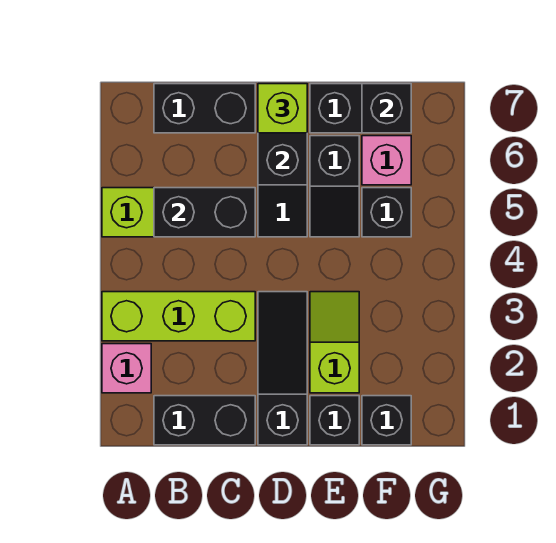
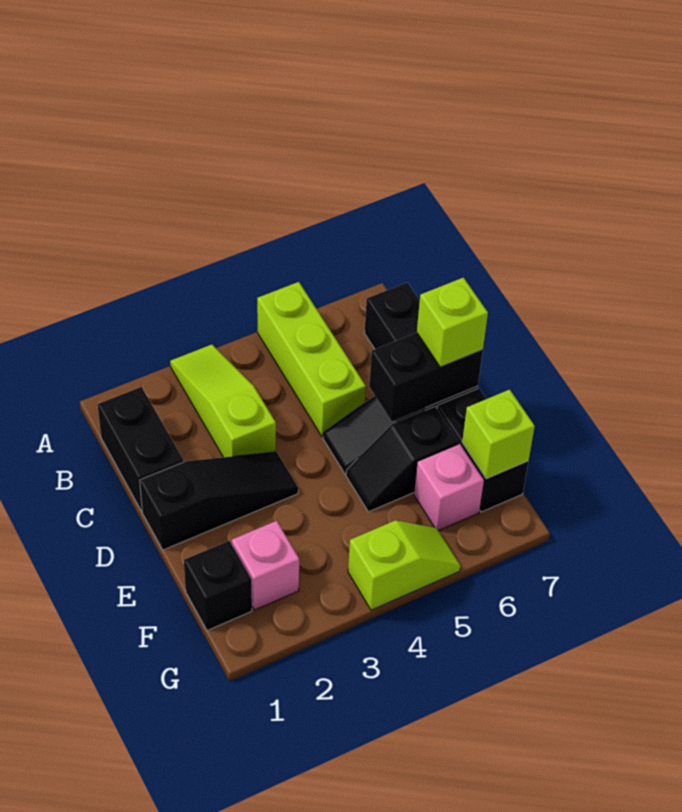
pink brick A2 level 1 -> pink brick F2 level 1
lime brick A3:C3 level 1 -> lime slope A3:C3 level 1 top C
black brick B5:C5 level 2 -> none
black brick E1 level 1 -> none
lime slope E2:E3 level 1 top 2 -> lime slope G4:G5 level 1 top 4
black brick F5 level 1 -> none
black brick F7 level 2 -> lime brick F7 level 2

